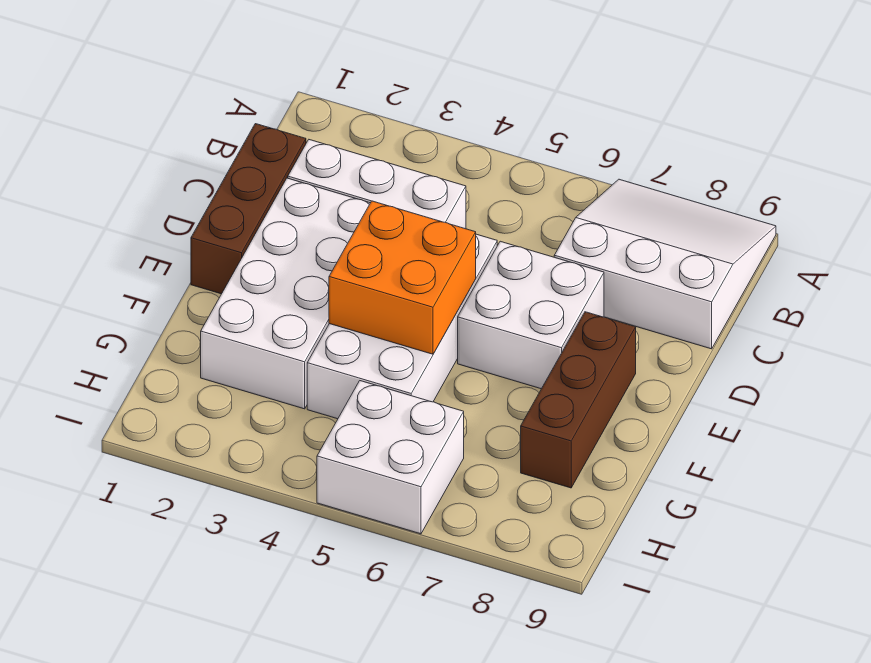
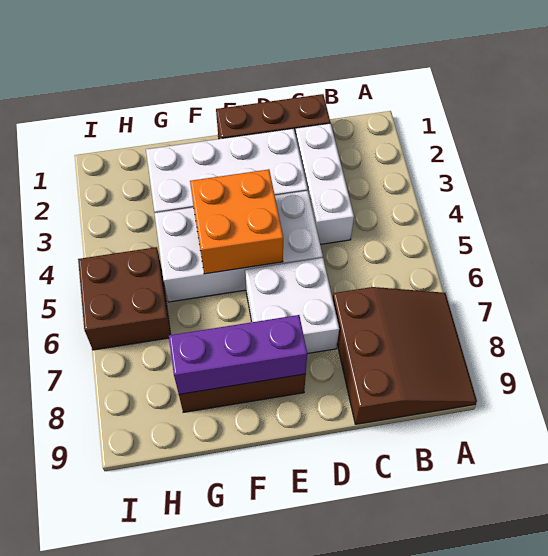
white slope A7:C9 level 1 top C -> brown slope A7:C9 level 1 top C
none -> purple brick E8:G8 level 2
white brick H5:I6 level 1 -> brown brick H5:I6 level 1

